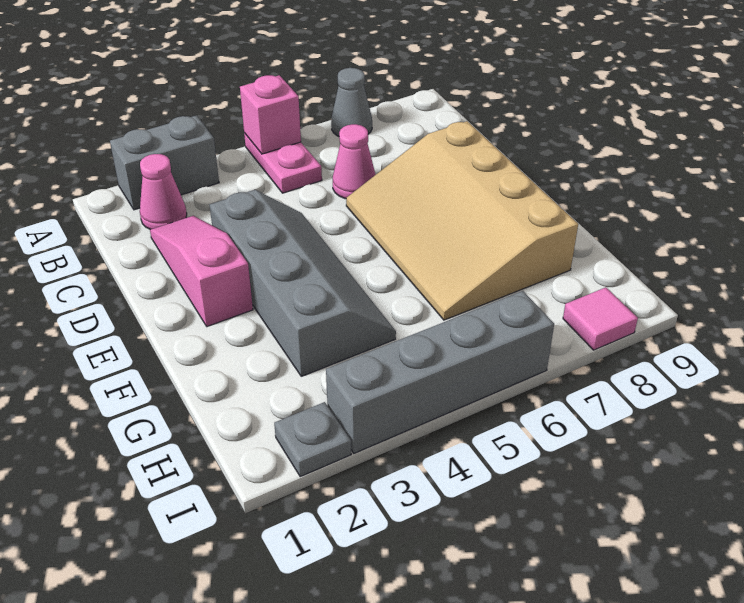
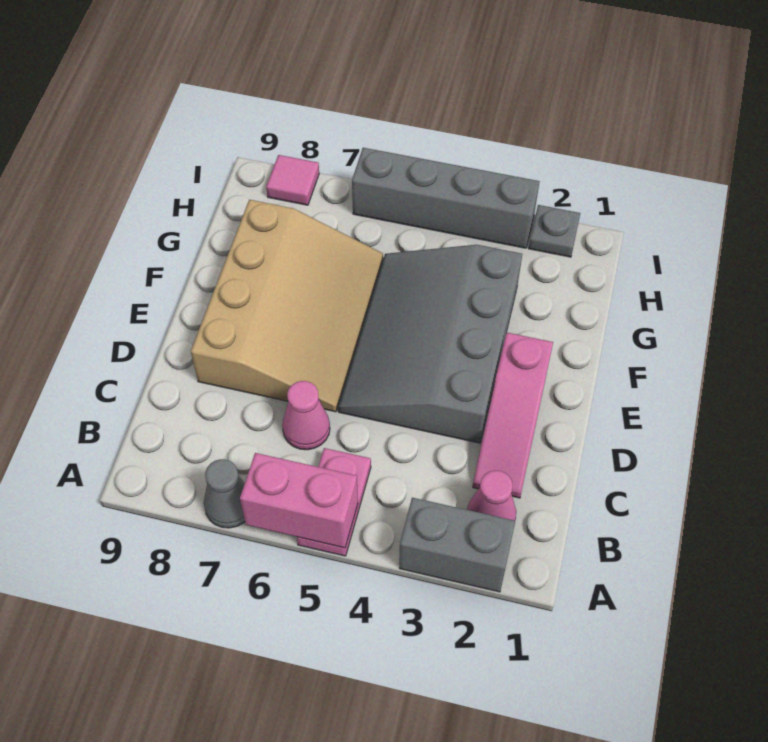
pink brick A5 level 2 -> pink brick A5:A6 level 2
grey slope D3:G4 level 1 top 3 -> grey slope D3:G5 level 1 top 3

